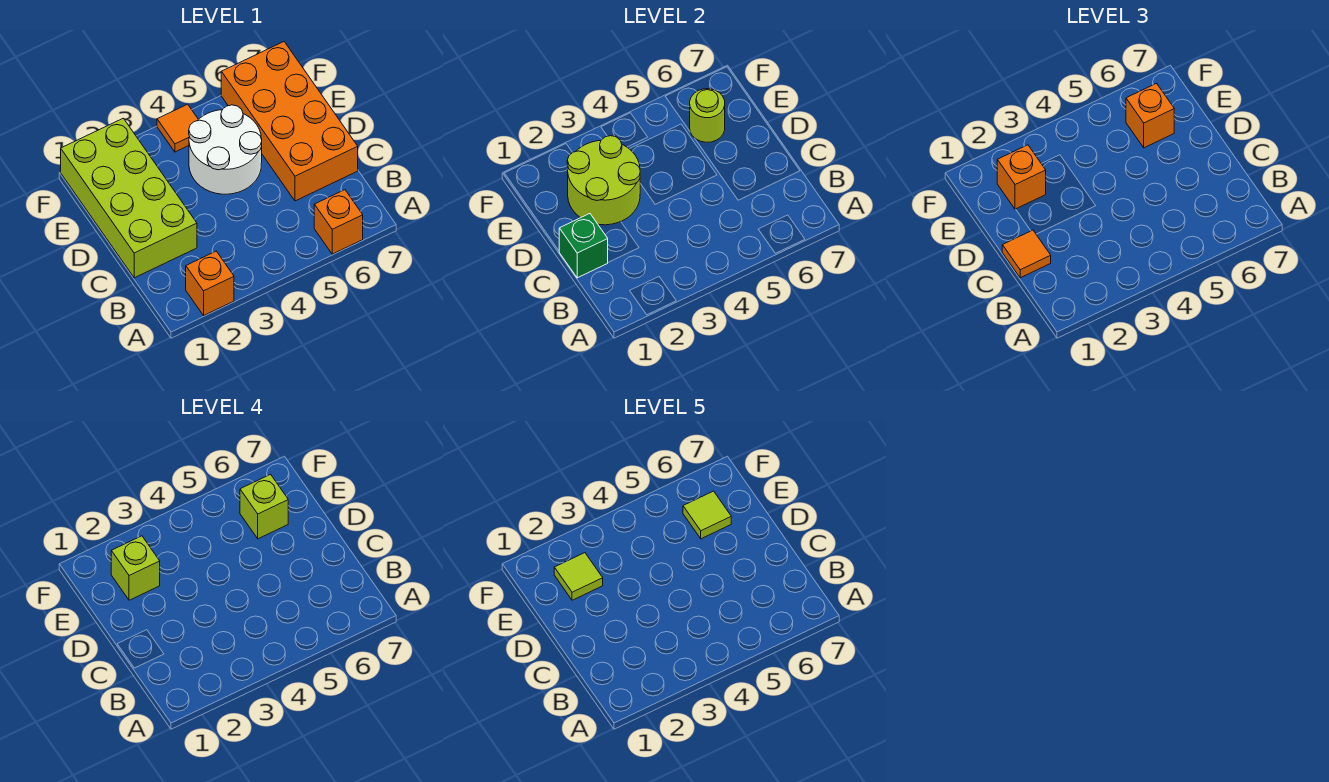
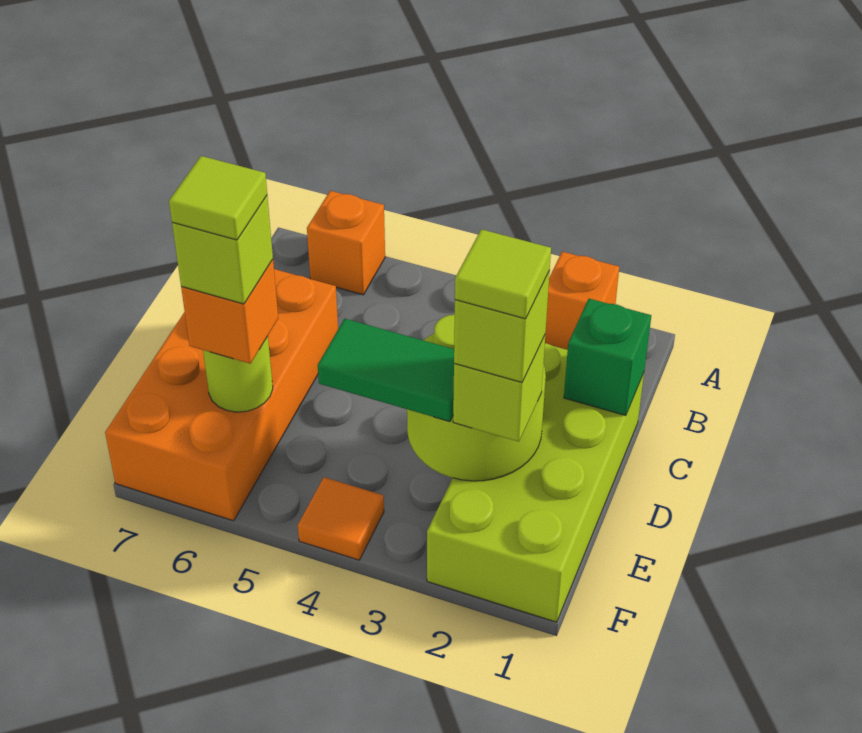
orange tile C1 level 3 -> none
white round brick D4:E5 level 1 -> none
orange brick E2 level 3 -> lime brick E2 level 3
none -> green tile E3:E4 level 3

